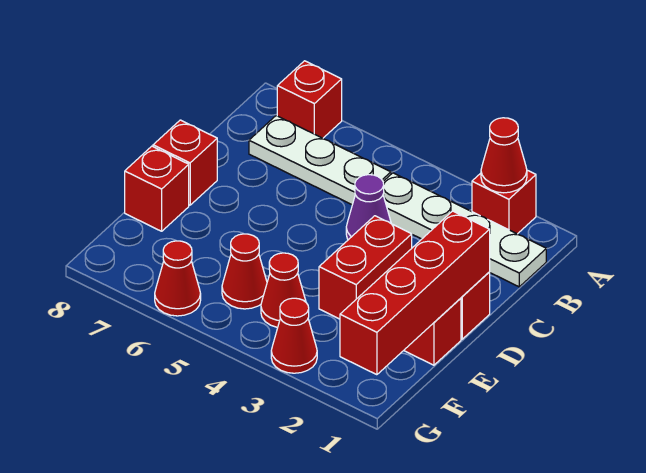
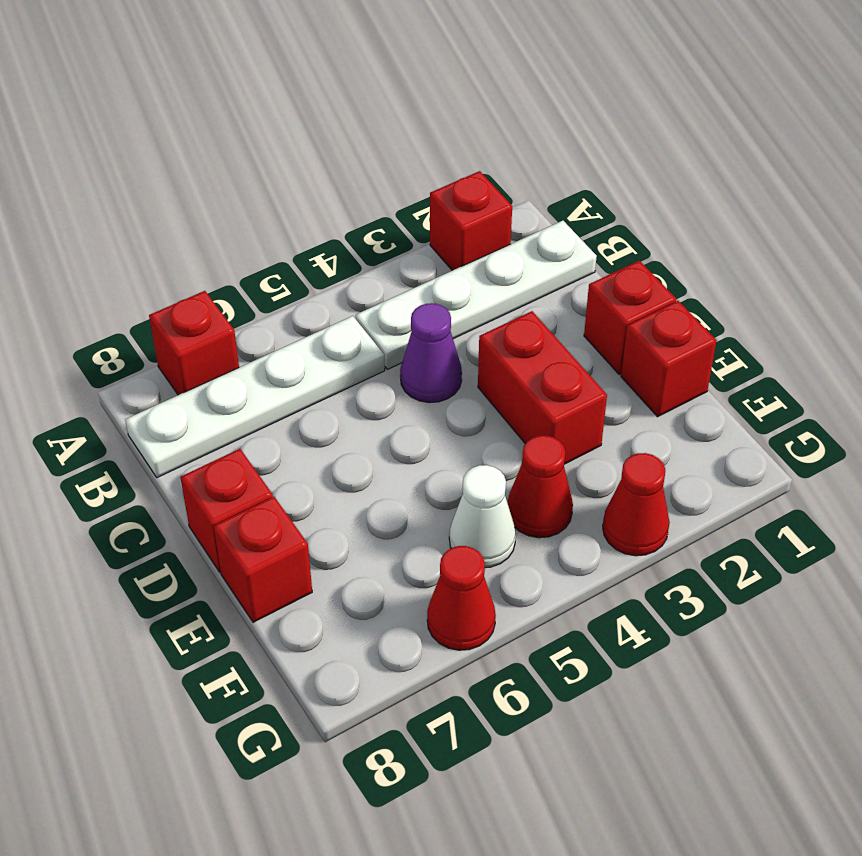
red cone A2 level 2 -> none
white plate B5:B7 level 1 -> white plate B5:B8 level 1
red brick D1:G1 level 2 -> none
red cone F5 level 1 -> white cone F5 level 1

